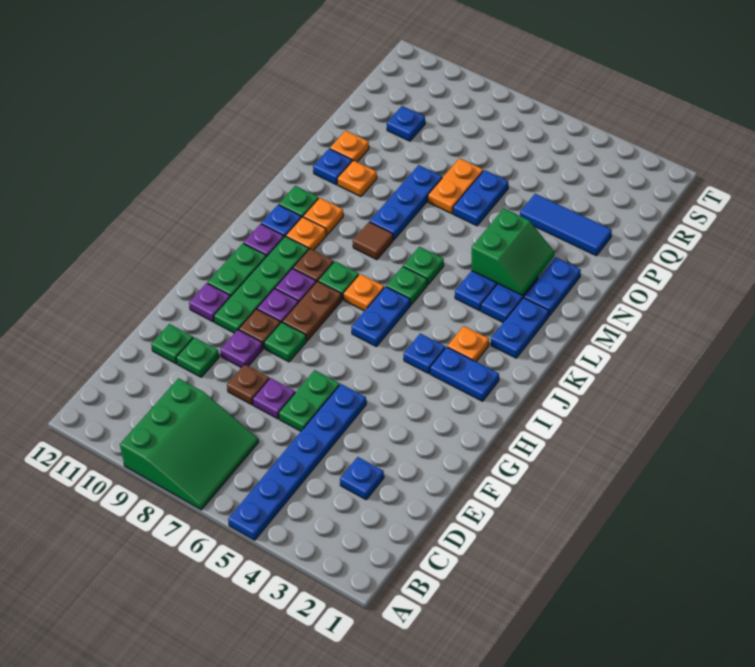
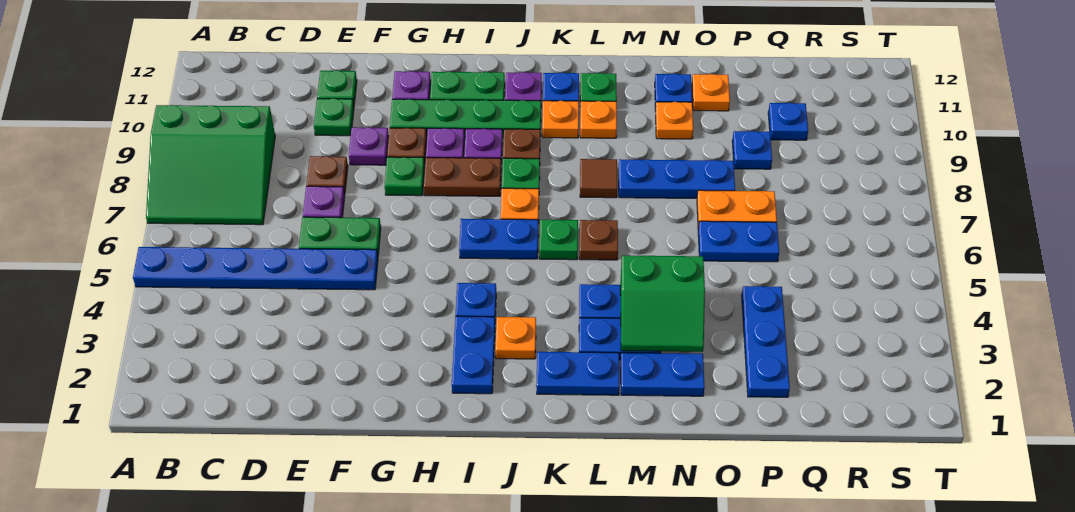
blue plate D3 level 1 -> blue plate P9 level 1
green plate L6 level 1 -> brown plate L6 level 1
blue tile P2:P4 level 1 -> blue plate P2:P4 level 1

